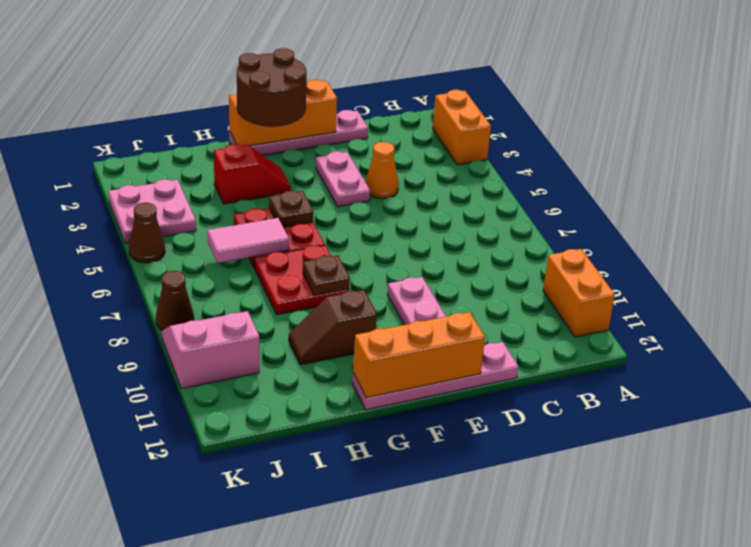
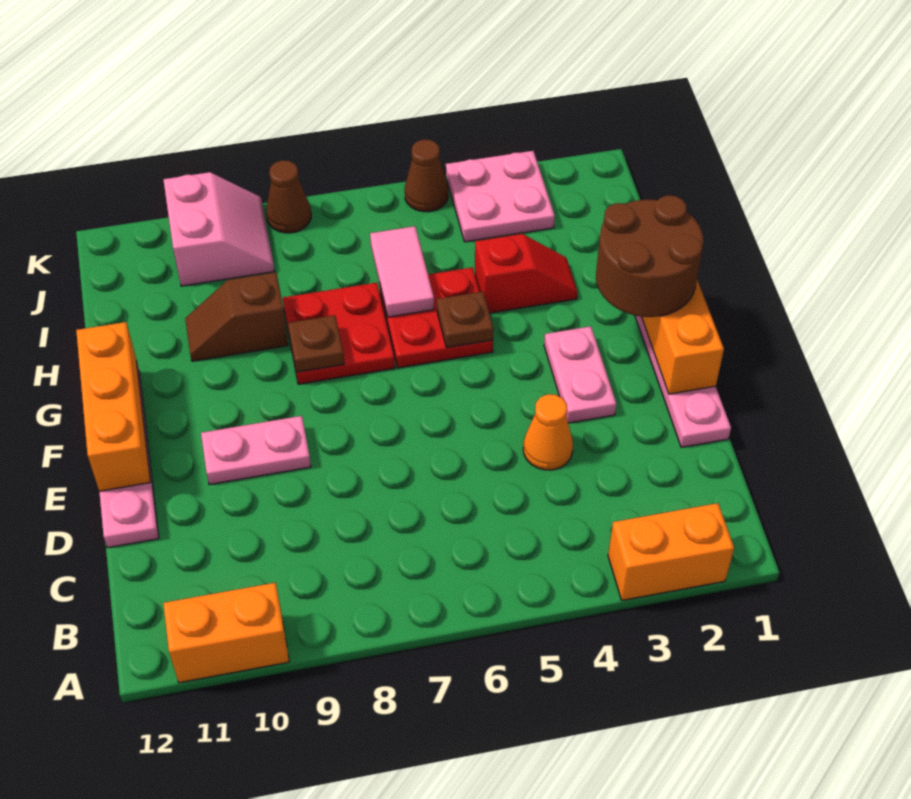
pink plate E3:E4 level 1 -> pink plate E3:F3 level 1
red slope G3:H3 level 1 top H -> red slope H3:H4 level 1 top 4
brown slope G10:H10 level 1 top G -> brown slope H9:H10 level 1 top 9

